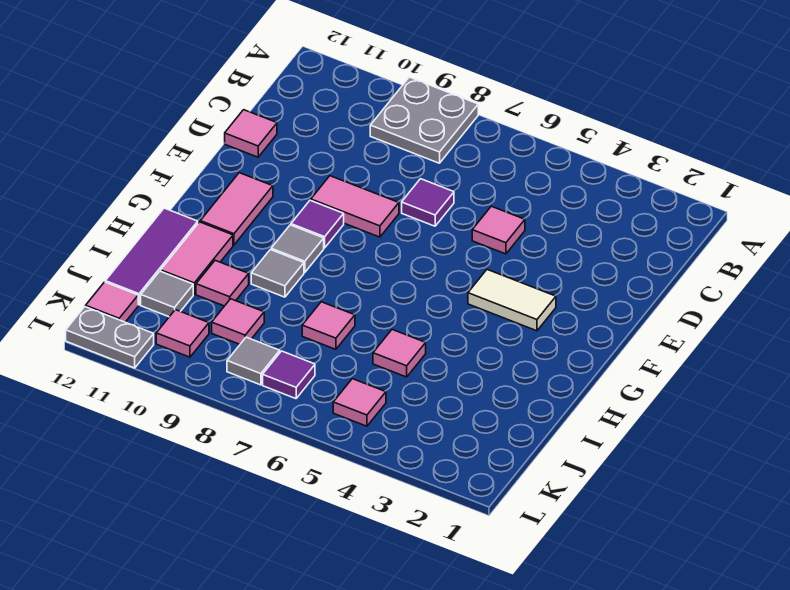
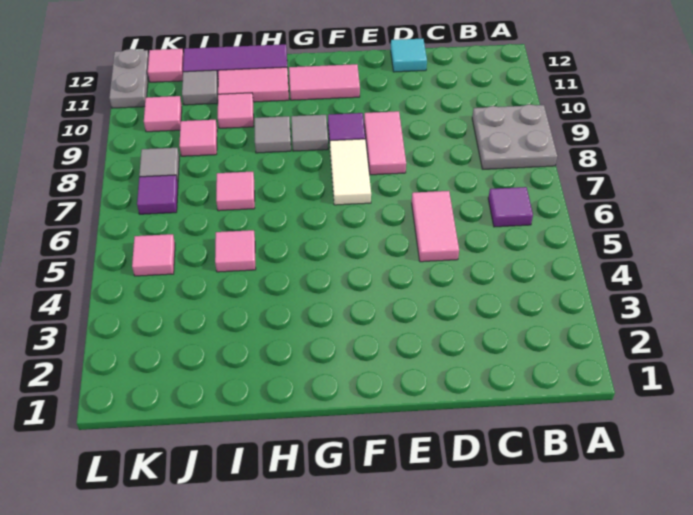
pink tile D5 level 1 -> pink tile D5:D6 level 1
purple tile D7 level 1 -> purple tile B6 level 1
pink tile D12 level 1 -> cyan tile D12 level 1
white tile F3:F4 level 1 -> white tile F7:F8 level 1

